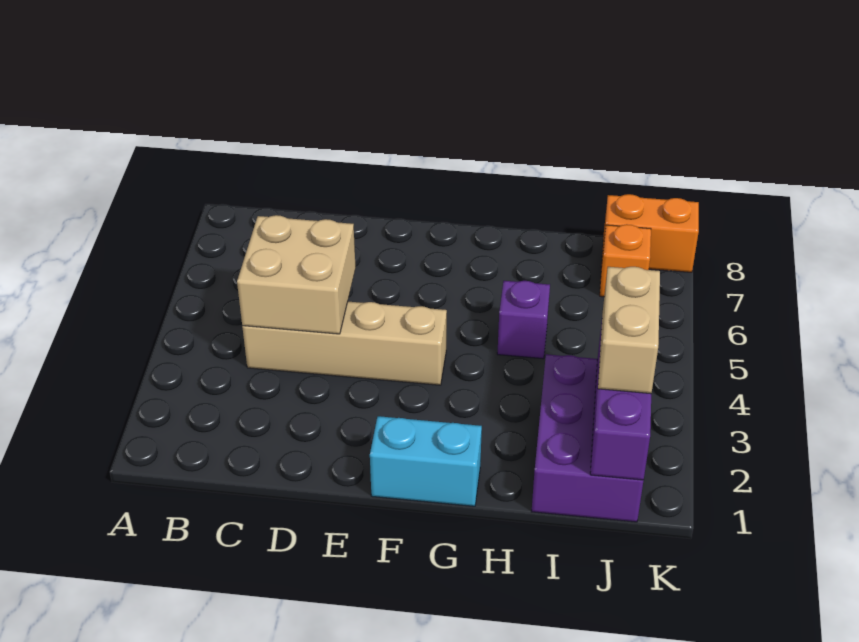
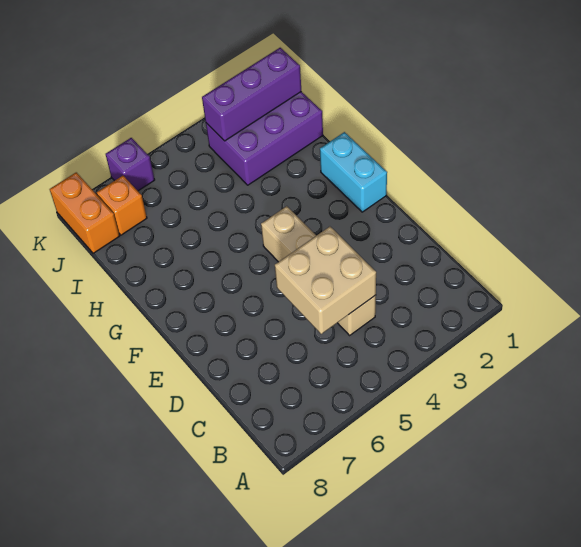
purple brick H5 level 1 -> purple brick K6 level 1
tan brick J2:J3 level 3 -> none

